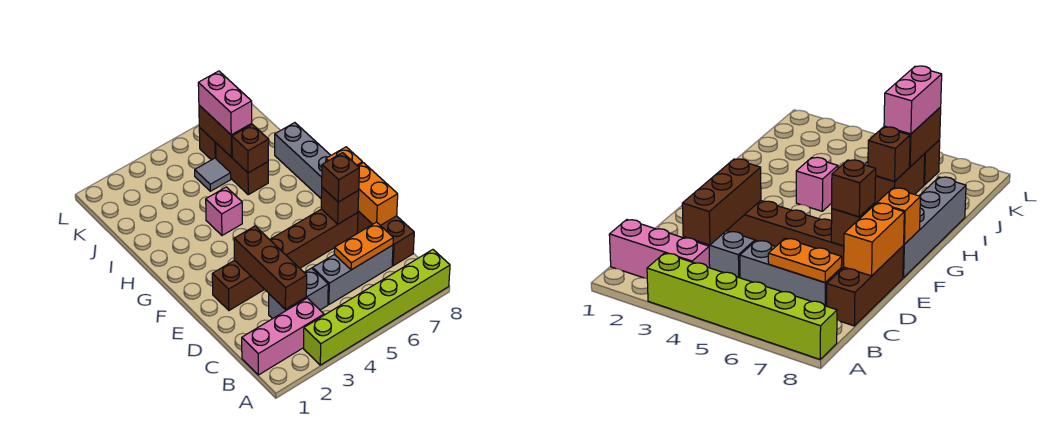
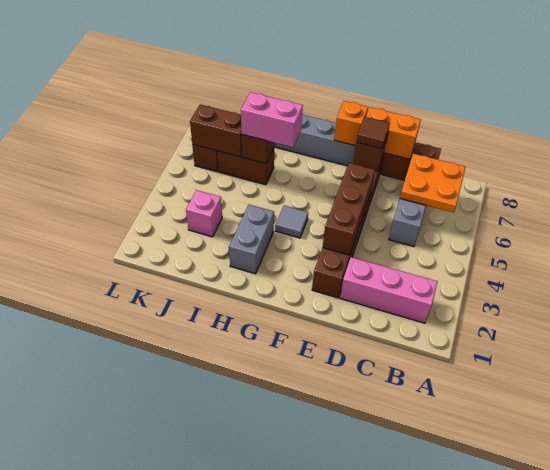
lime brick A3:A8 level 1 -> none
pink brick B1:B3 level 1 -> pink brick B2:D2 level 1
grey brick C3:C4 level 1 -> grey brick H2:H3 level 1
brown brick C3:E3 level 2 -> brown brick E3:E5 level 2
orange plate C6:C7 level 2 -> orange plate B6:C7 level 2
brown brick E7 level 3 -> brown tile E7 level 3
pink brick H4 level 1 -> pink brick J3 level 1
grey tile J5 level 1 -> grey tile G4 level 1
pink brick J6:K6 level 3 -> pink brick H6:I6 level 3

